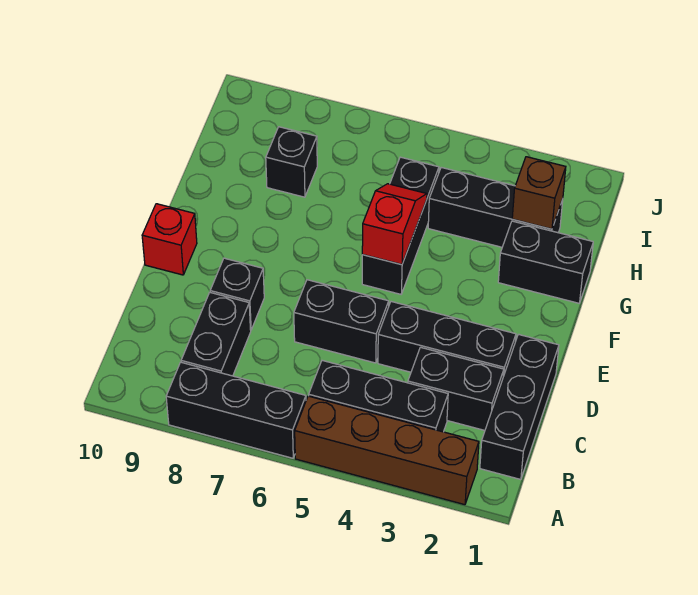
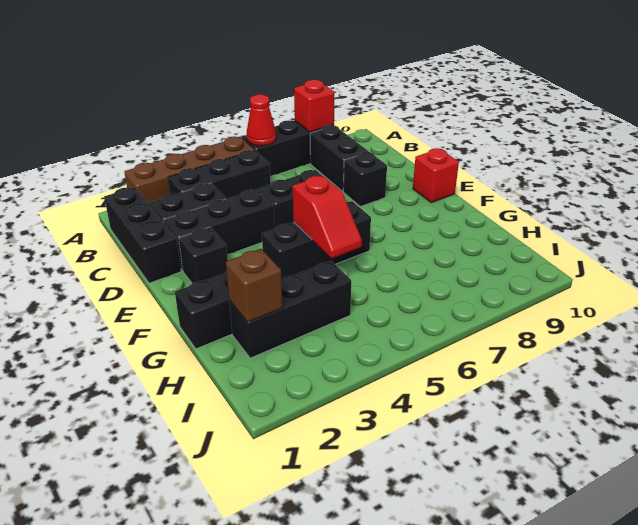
none -> red cone A6 level 2
none -> red brick A8 level 2
black brick F5:H5 level 1 -> black brick F4:F6 level 1
black brick H8 level 1 -> black brick E2 level 1

